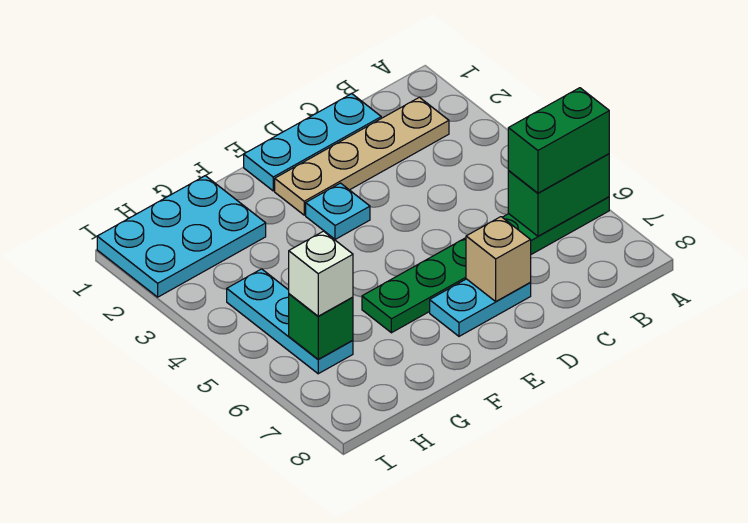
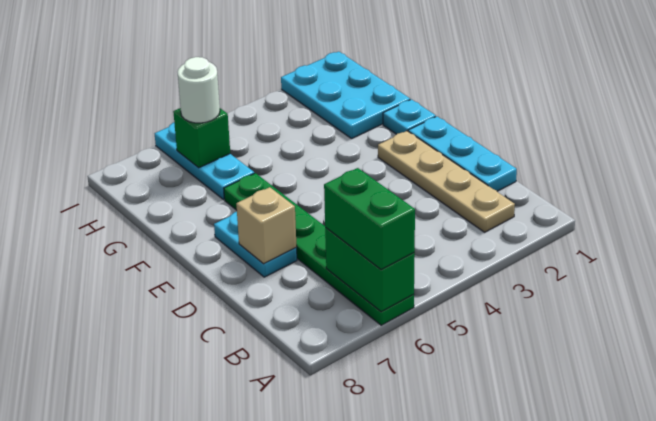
cyan plate E3 level 1 -> cyan plate F1 level 1
cyan plate H4:H6 level 1 -> cyan plate G6:I6 level 1
white brick H6 level 3 -> white round brick H6 level 3

